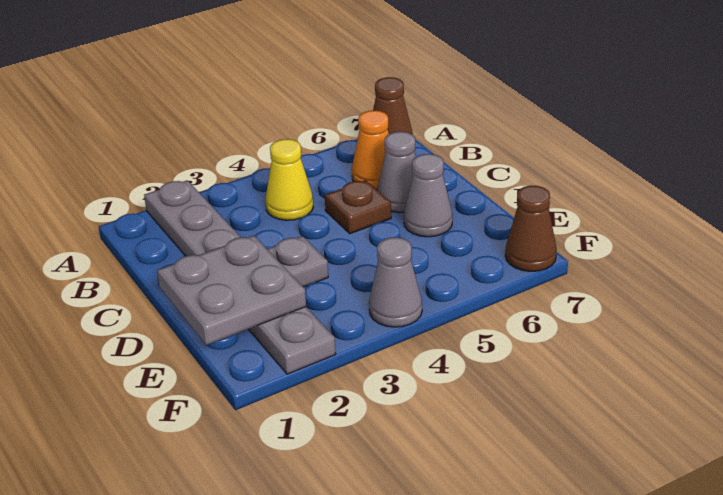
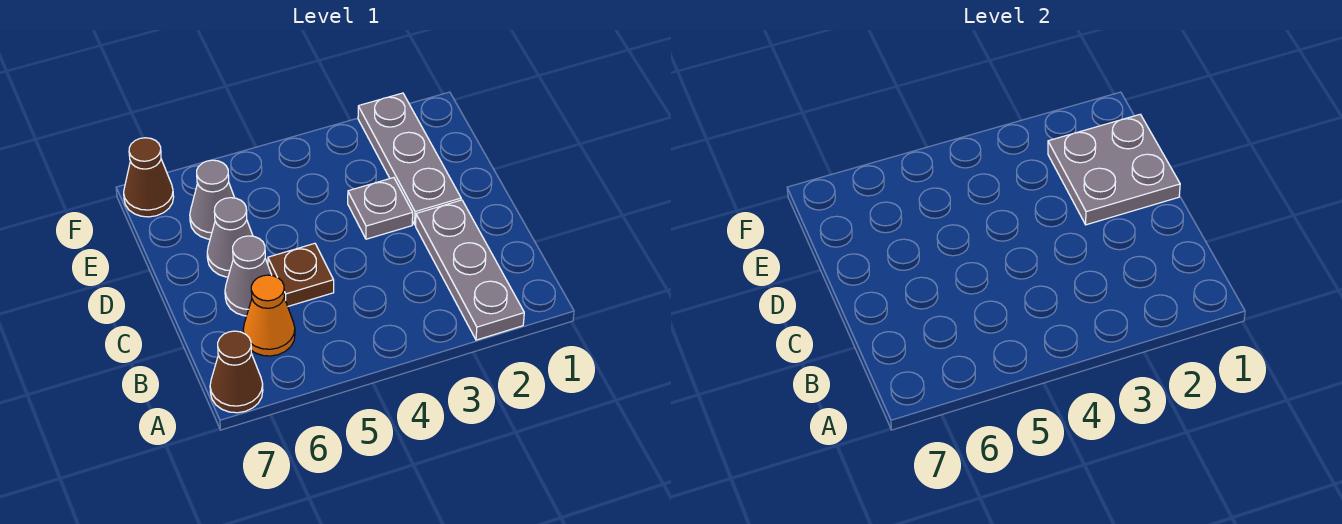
yellow cone B4 level 1 -> none
grey cone F4 level 1 -> grey cone E6 level 1

